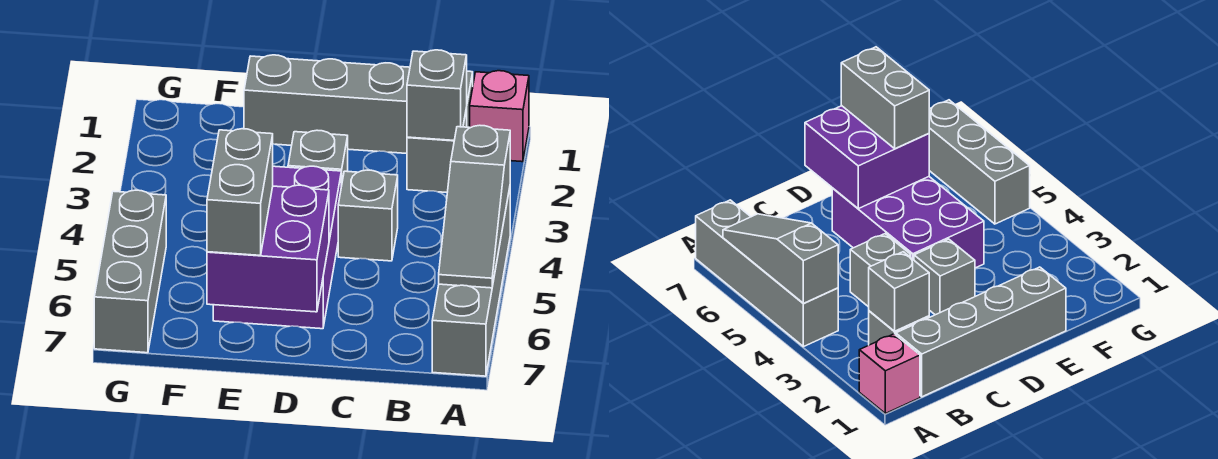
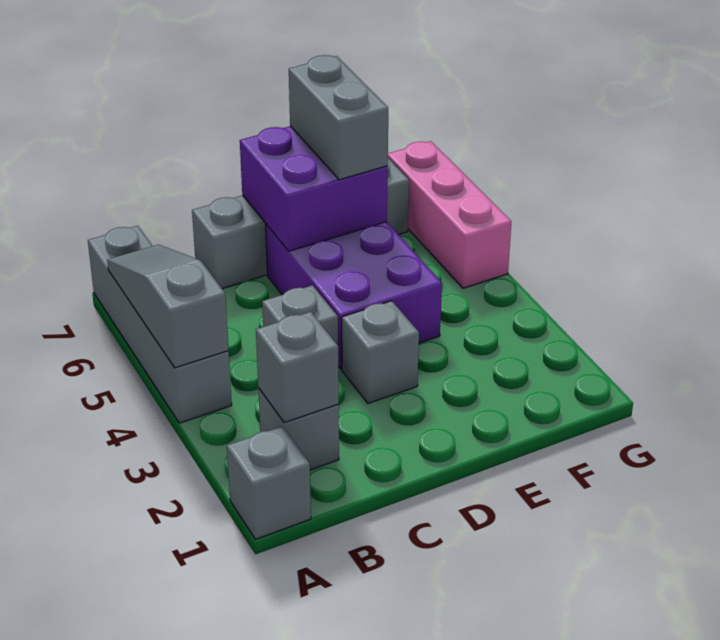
pink brick A1 level 1 -> grey brick A1 level 1
grey brick B1:E1 level 1 -> grey brick C7:F7 level 1
grey brick G5:G7 level 1 -> pink brick G5:G7 level 1

